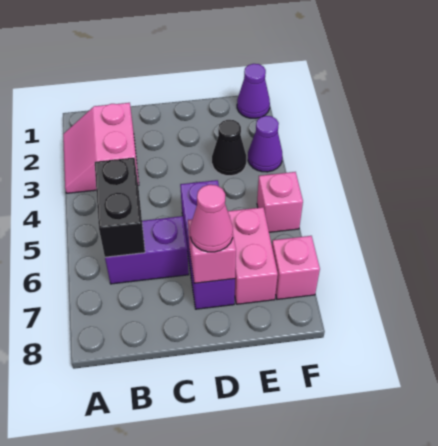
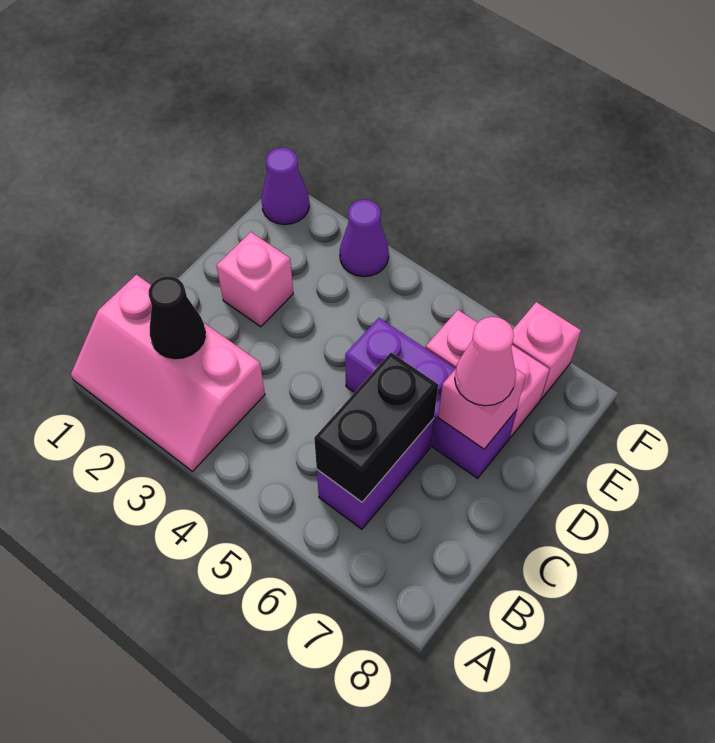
pink slope A2:B3 level 1 top B -> pink slope A1:B3 level 1 top B
black brick B5:B6 level 2 -> black brick B6:C6 level 2
black cone E3 level 1 -> black cone B2 level 2
pink brick F5 level 1 -> pink brick D2 level 1

